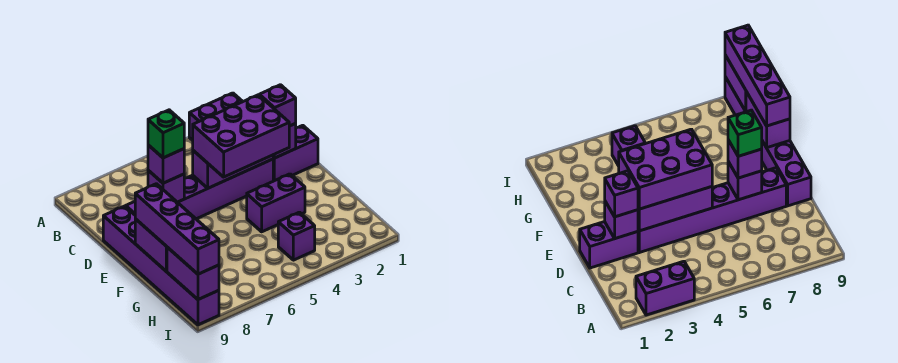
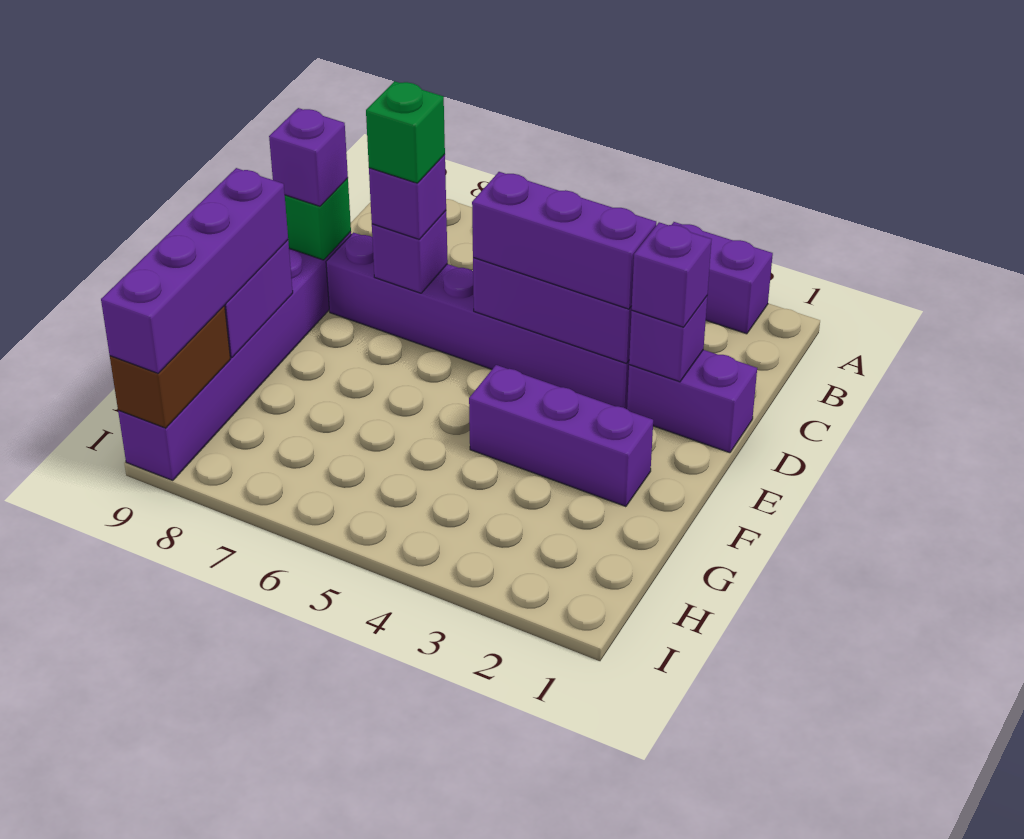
purple brick D3:E5 level 3 -> purple brick D3:D5 level 3
none -> green brick D9 level 2
purple brick F3:F4 level 1 -> purple brick F2:F4 level 1
purple brick H4 level 1 -> purple brick D9 level 3
purple brick H9:I9 level 2 -> brown brick H9:I9 level 2

